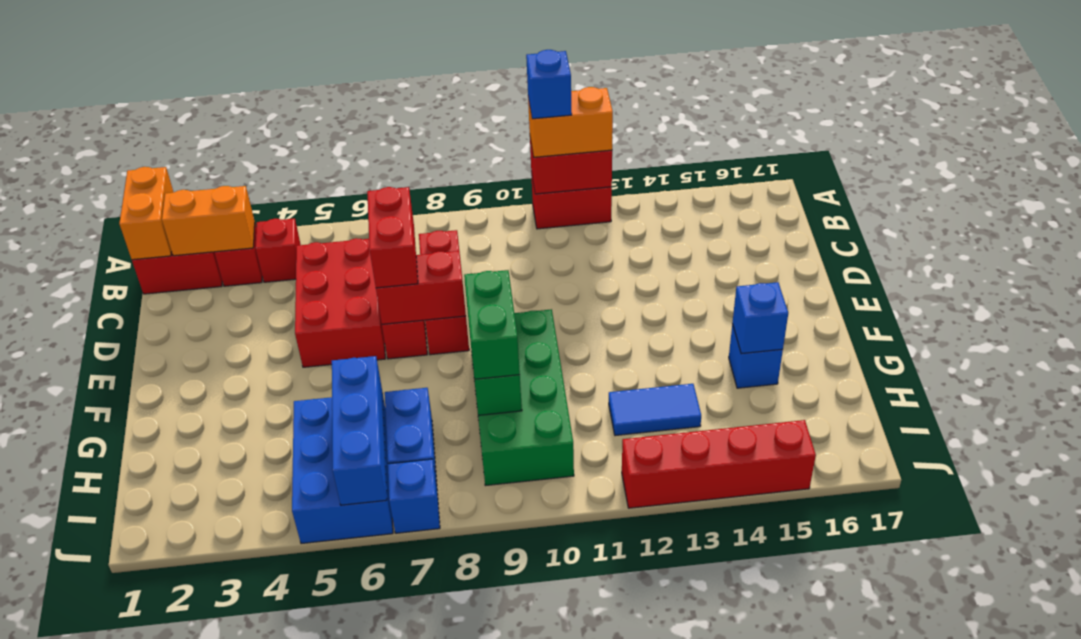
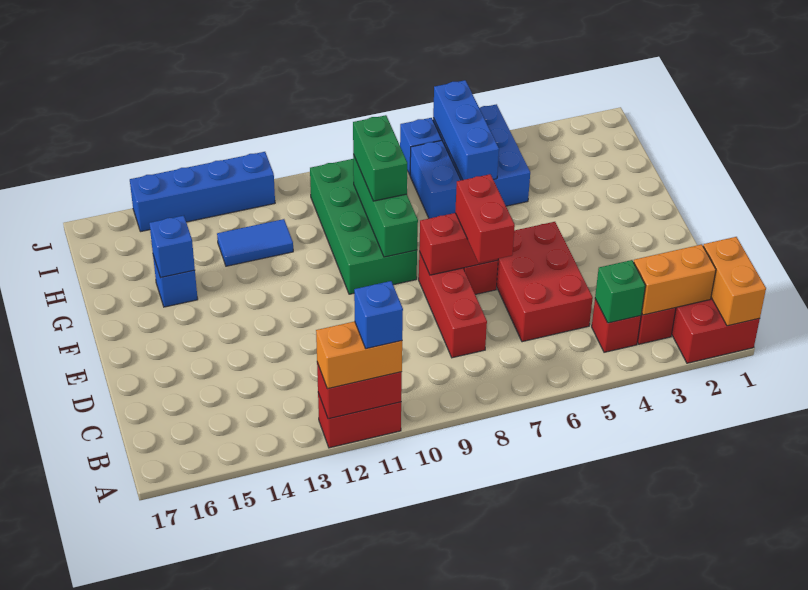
none -> green brick B4 level 2
red brick J12:J15 level 1 -> blue brick J12:J15 level 1

